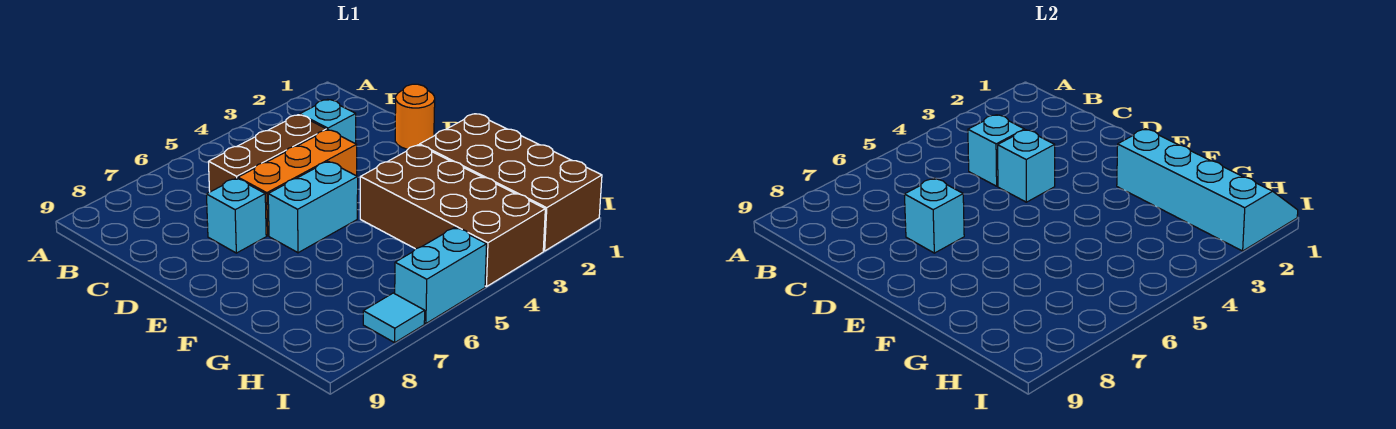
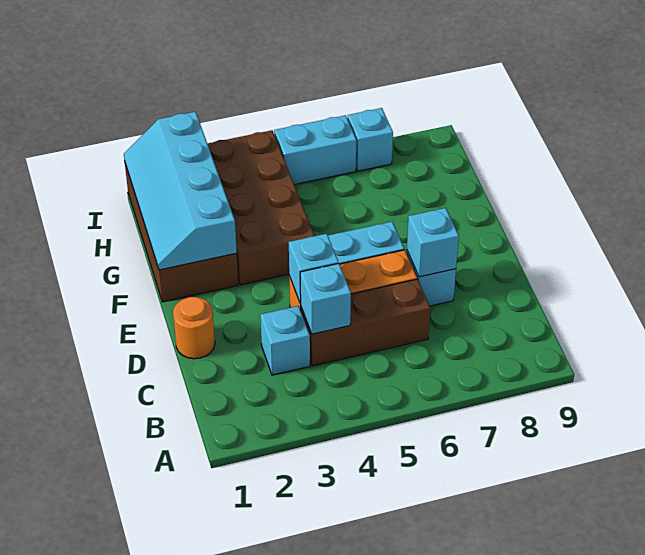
cyan tile I7 level 1 -> cyan brick I7 level 1

